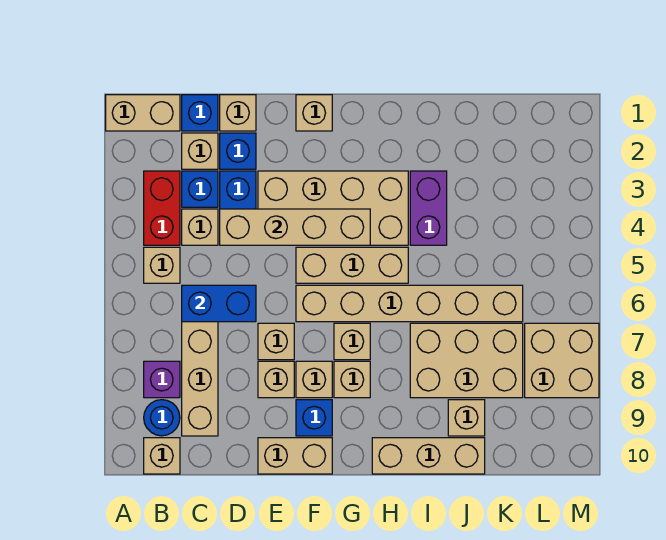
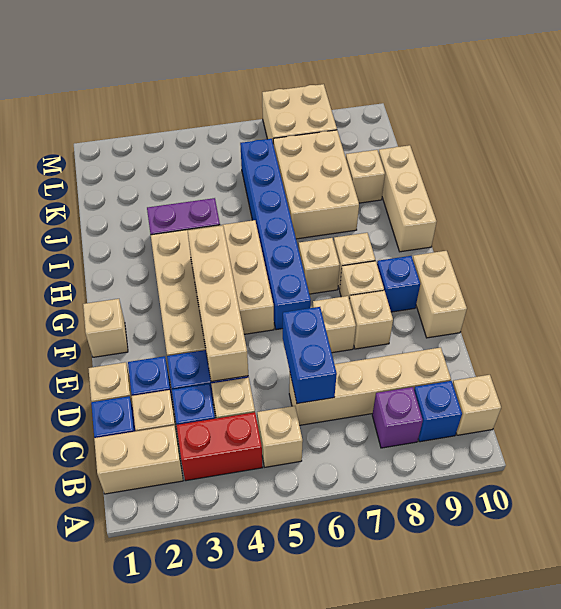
tan brick A1:B1 level 1 -> tan brick B1:B2 level 1
blue round brick B9 level 1 -> blue brick B9 level 1
tan brick F6:K6 level 1 -> blue brick F6:K6 level 1

